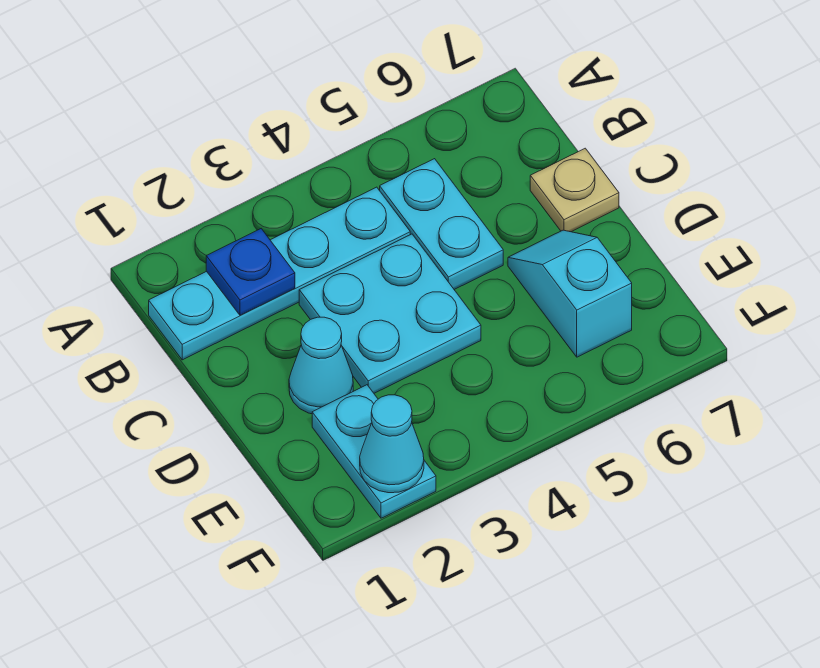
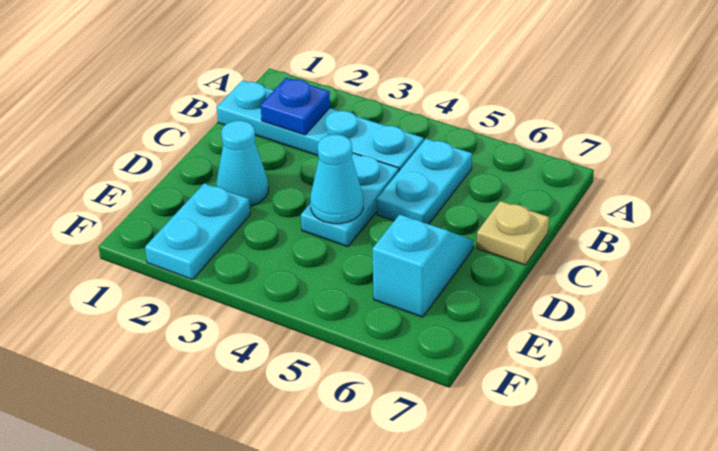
cyan plate C3:D4 level 1 -> cyan plate C4:D4 level 1
cyan cone F2 level 2 -> cyan cone D4 level 2

